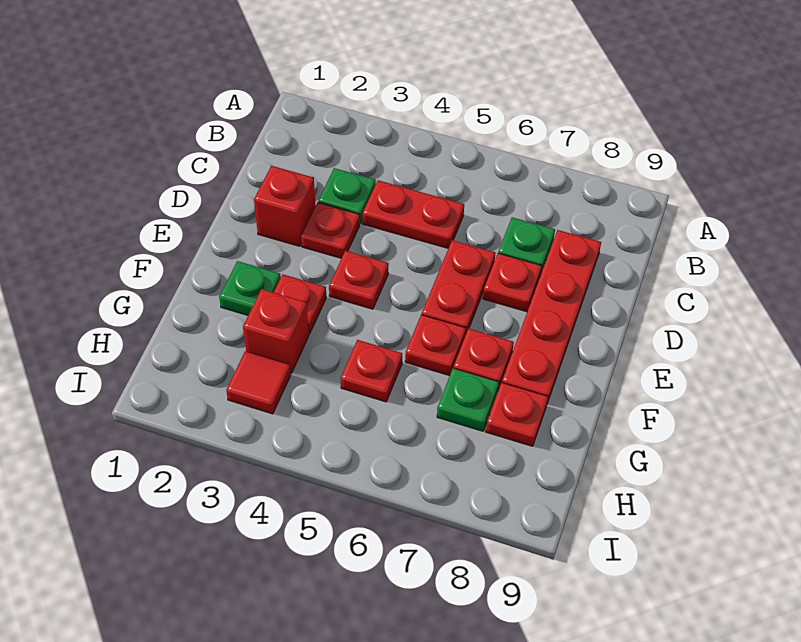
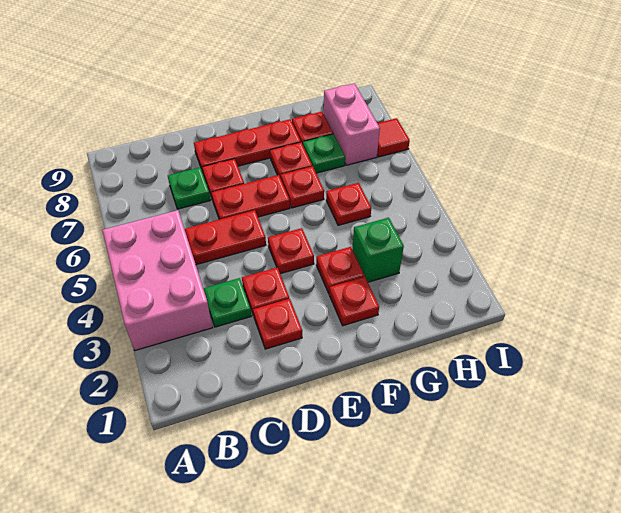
none -> pink brick A3:B5 level 1
red plate C4:C5 level 1 -> red plate C5:D5 level 1
red plate C8:F8 level 1 -> red plate D8:F8 level 1
red brick D2 level 1 -> red plate D2 level 1
green plate F2 level 1 -> red plate F2 level 1
red brick G3 level 1 -> green brick G3 level 1
red tile H3 level 1 -> red tile I7 level 1
none -> pink brick H7:H8 level 1

